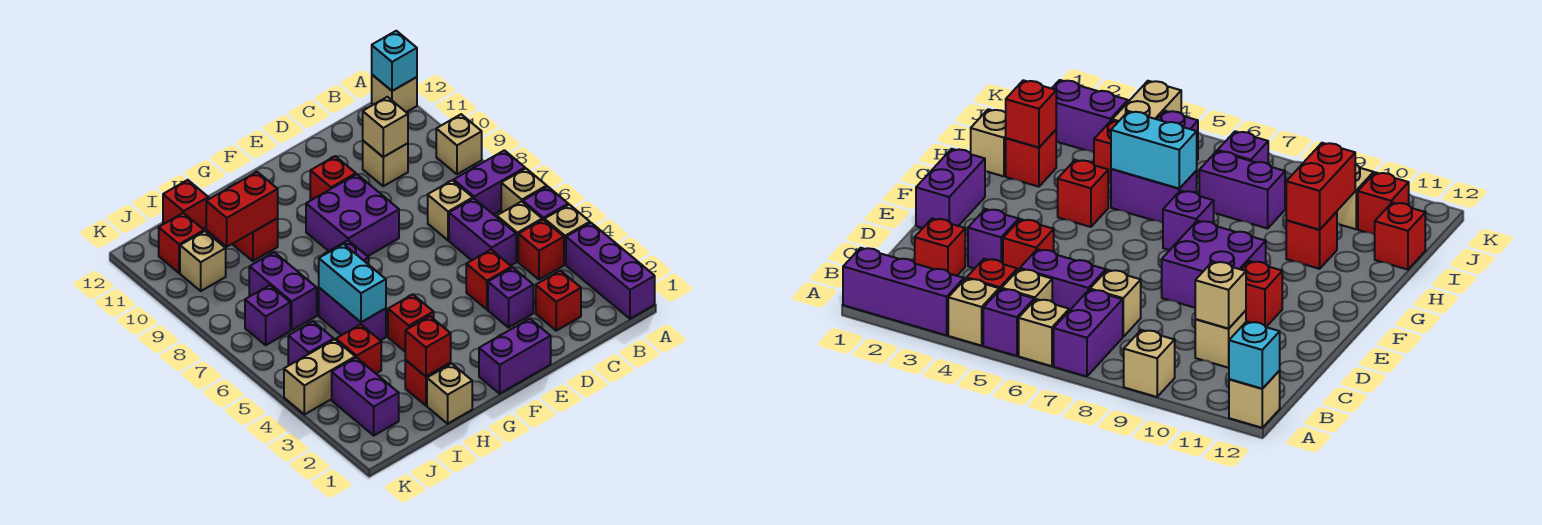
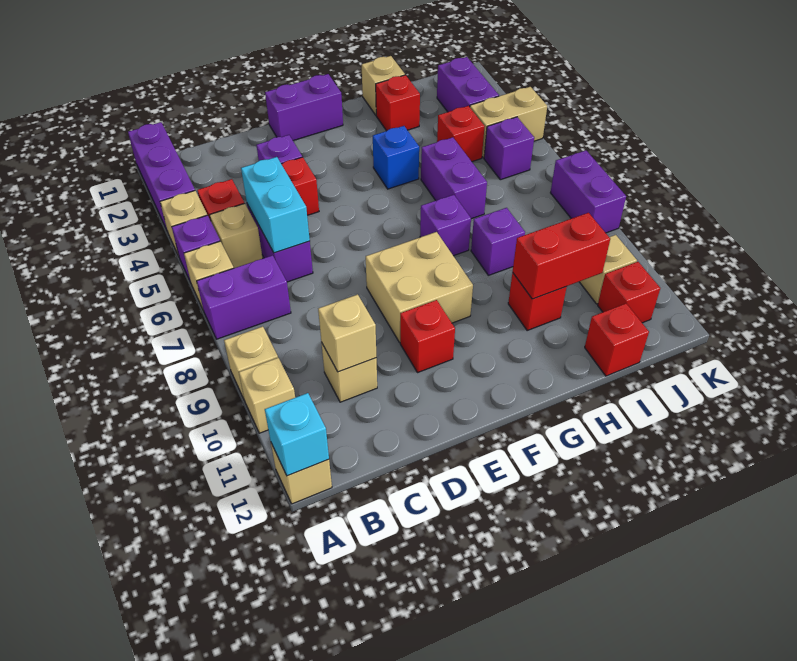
red brick C2 level 1 -> none
tan brick C7 level 1 -> tan brick A10 level 1
purple brick E8:F9 level 1 -> tan brick E8:F9 level 1
red brick G4 level 1 -> blue brick G4 level 1
red brick H2 level 2 -> none
cyan brick H5:H6 level 2 -> cyan brick C5:C6 level 2
purple brick I7:I8 level 1 -> purple brick K7:K8 level 1
purple brick J7 level 1 -> purple brick H8 level 1

